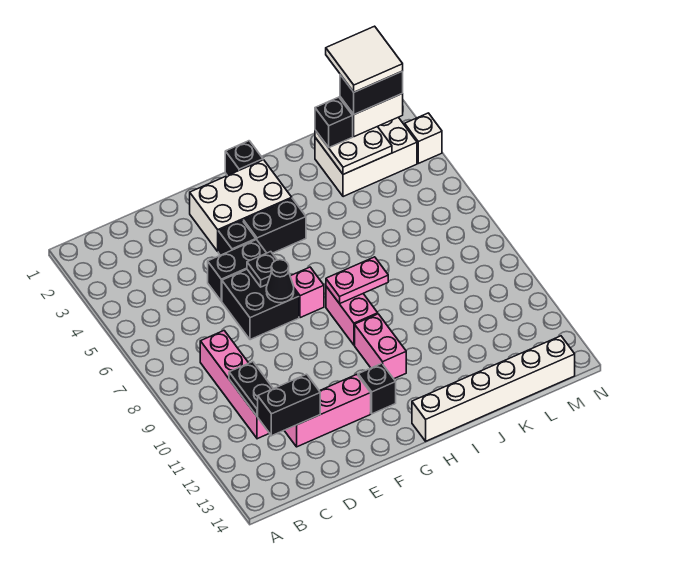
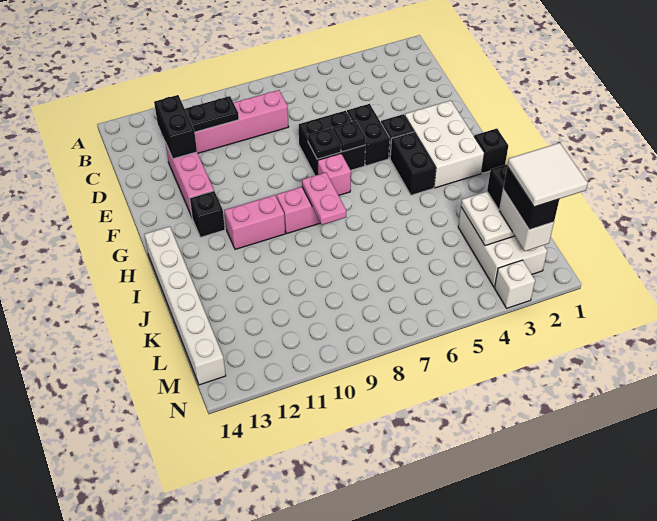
black cone F7 level 2 -> black plate F7 level 2

